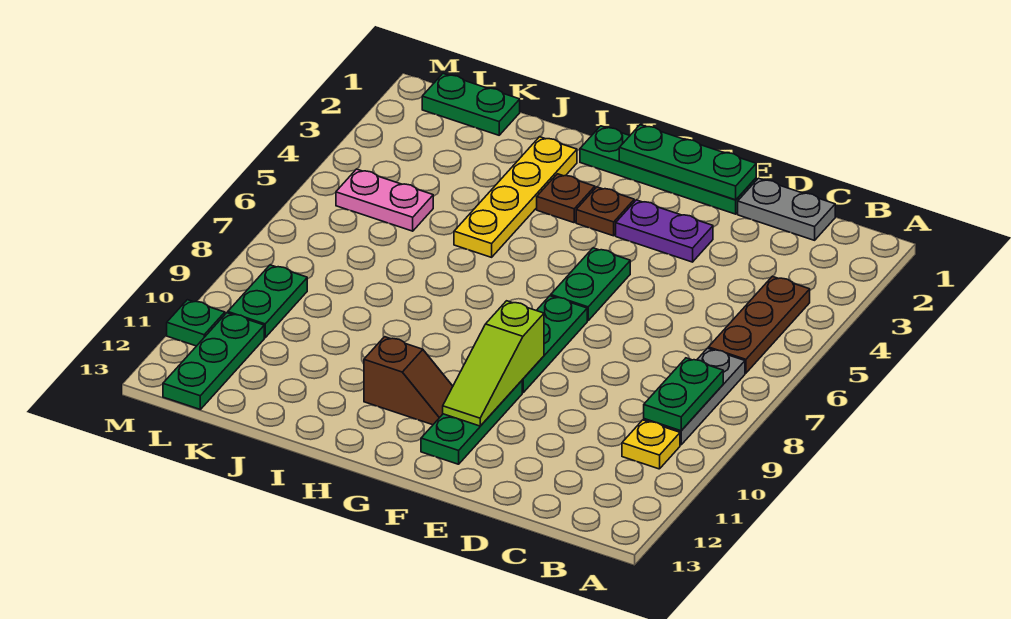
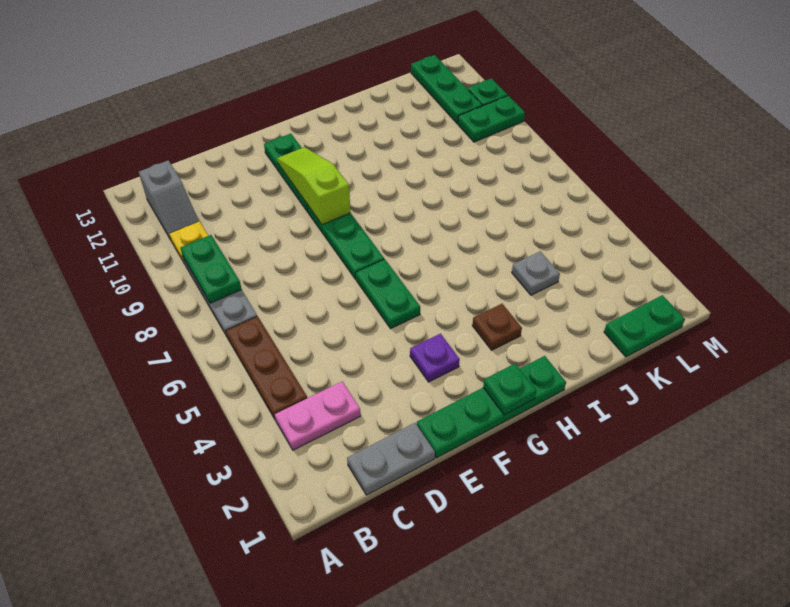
none -> grey slope B11:B12 level 1 top 12
green plate E1:G1 level 2 -> green plate G1 level 2
purple plate E3:F3 level 1 -> purple plate F3 level 1
brown plate G3 level 1 -> none
brown slope G11:H11 level 1 top H -> none
yellow plate I2:I5 level 1 -> none
none -> grey plate J4 level 1
pink plate K5:L5 level 1 -> pink plate B3:C3 level 1
green plate L9:L10 level 1 -> green plate L10:M10 level 1

